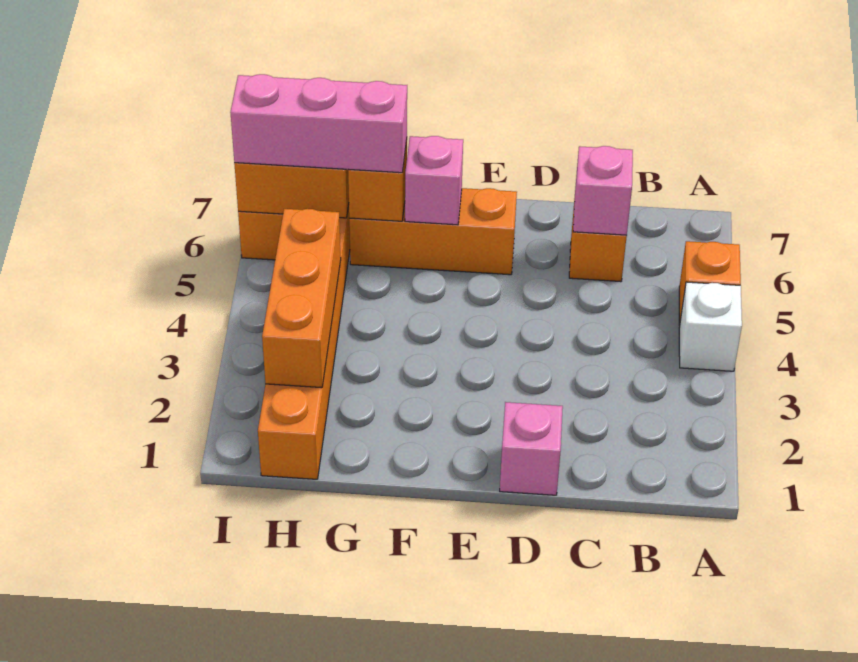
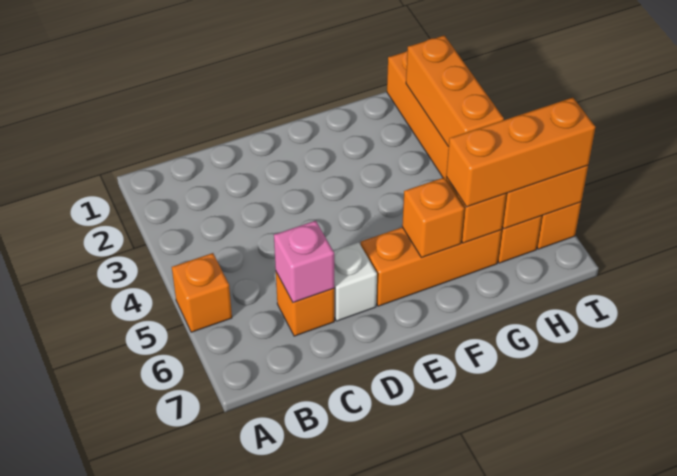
white brick A4 level 1 -> white brick D6 level 1
pink brick D1 level 1 -> none
pink brick F6 level 2 -> orange brick F6 level 2
pink brick G6:I6 level 3 -> orange brick G6:I6 level 3

